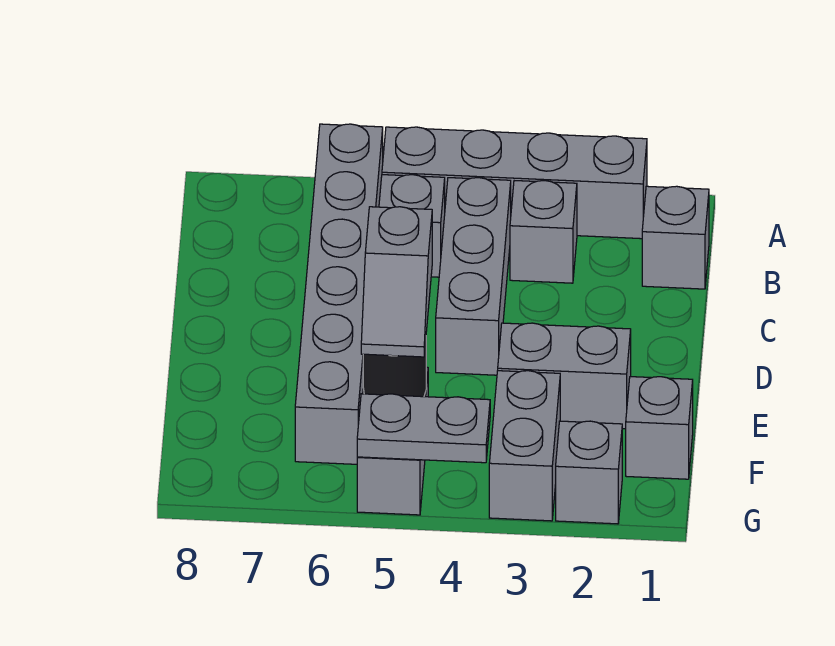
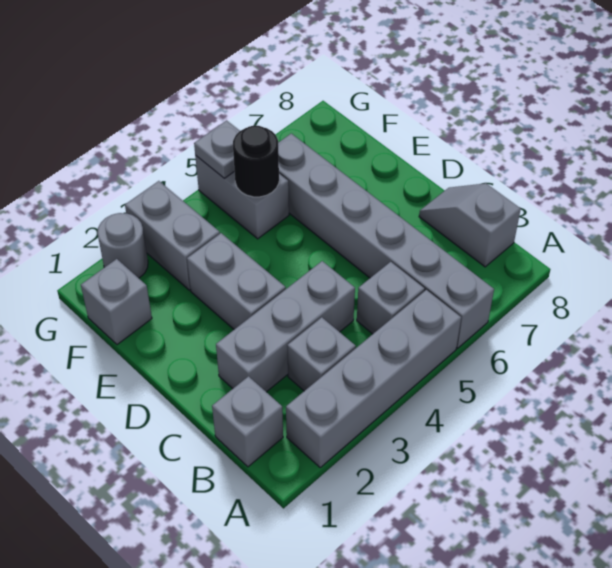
grey brick B4:D4 level 1 -> grey brick C2:C4 level 1
grey brick E2:E3 level 1 -> grey brick D3:E3 level 1
grey slope E5:F5 level 3 top E -> grey slope B8:C8 level 1 top B
grey brick G2 level 1 -> grey round brick G2 level 1
grey plate G4:G5 level 2 -> grey plate G5 level 2

